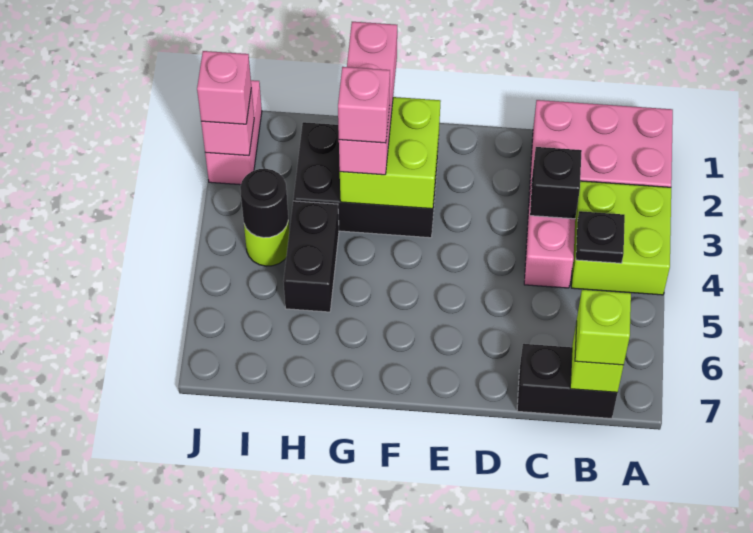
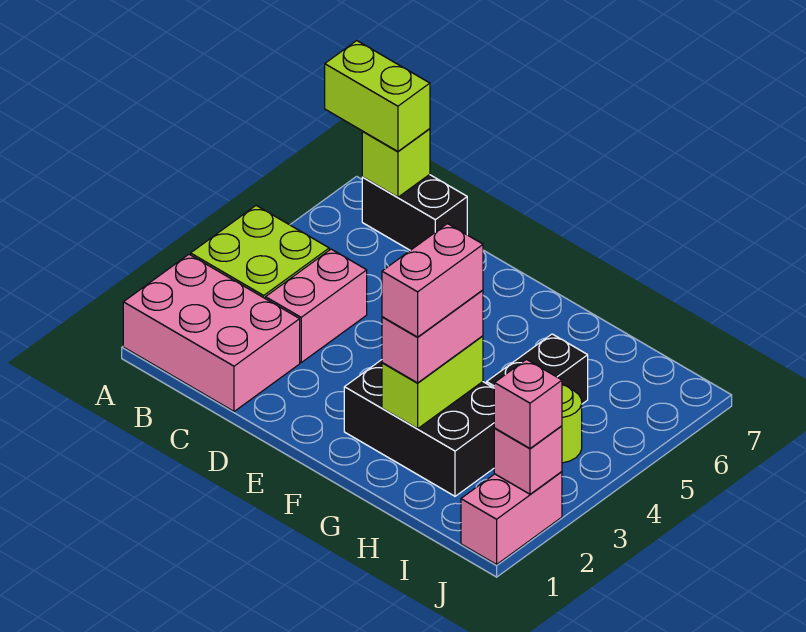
black plate B4 level 2 -> none
lime brick B7 level 3 -> lime brick A7:B7 level 3
black brick C3 level 2 -> none
lime brick F2:G3 level 2 -> lime brick G2:G3 level 2
pink brick G1:G3 level 3 -> pink brick G2:G3 level 3
pink brick G3 level 4 -> pink brick G2:G3 level 4
black round brick I4 level 2 -> none

